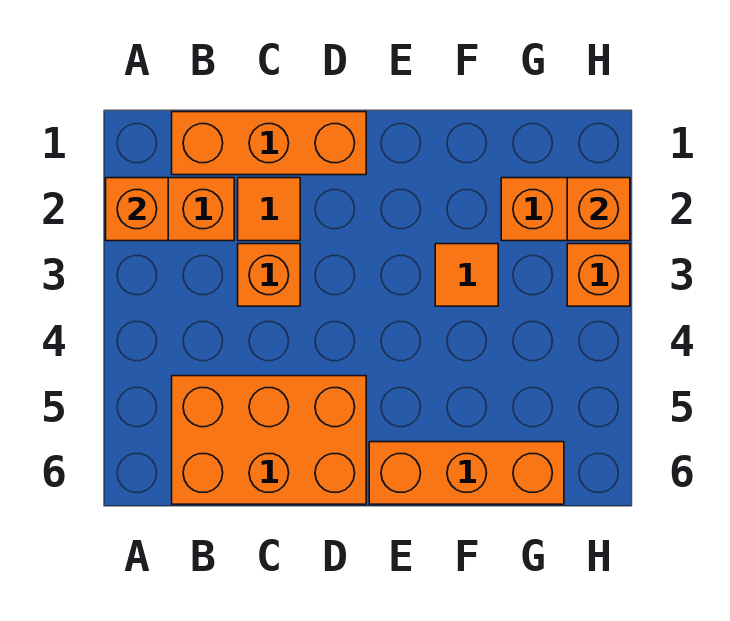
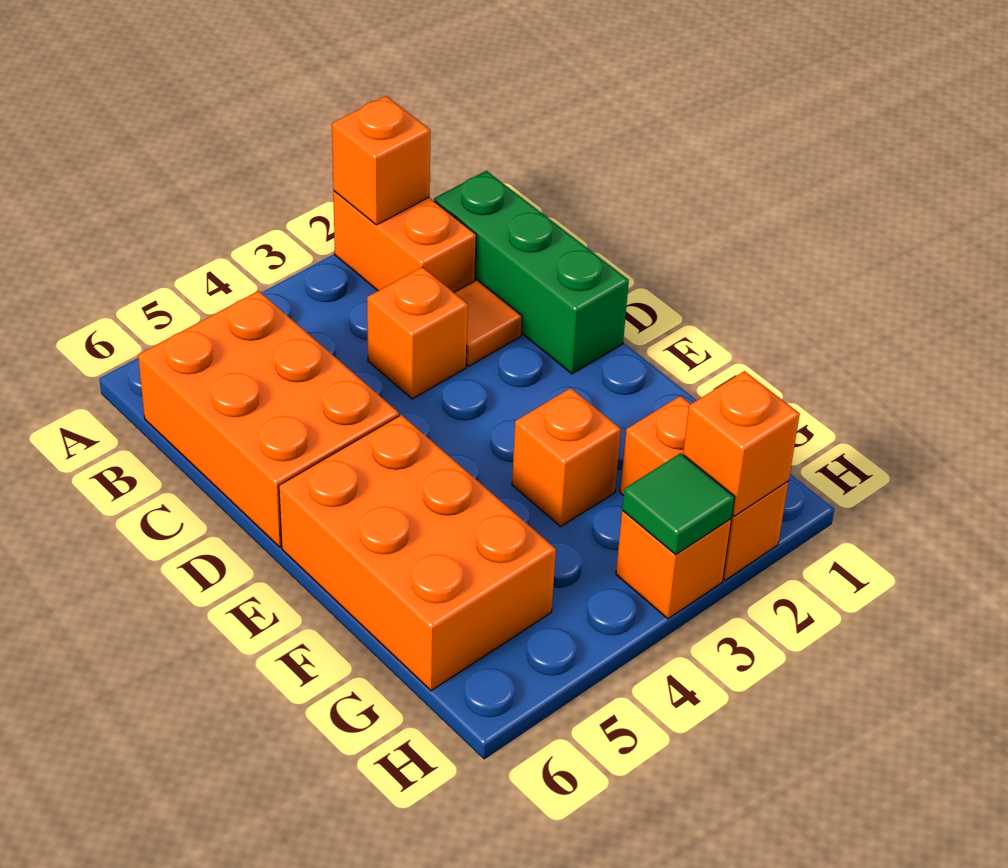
orange brick B1:D1 level 1 -> green brick B1:D1 level 1
orange brick E6:G6 level 1 -> orange brick E5:G6 level 1
orange tile F3 level 1 -> orange brick F3 level 1
none -> green tile H3 level 2

